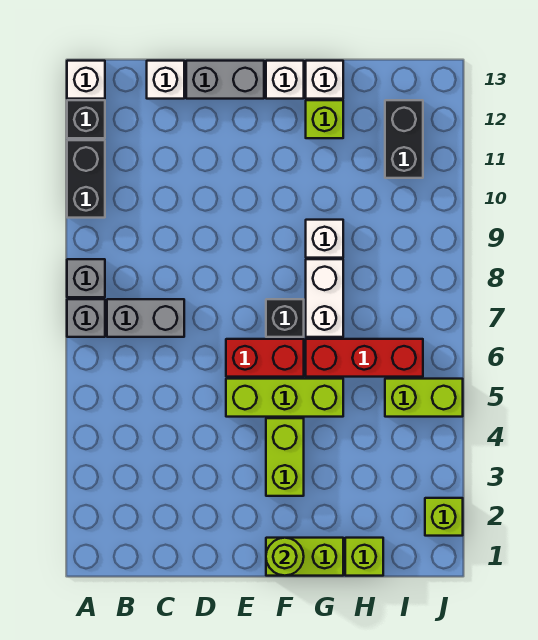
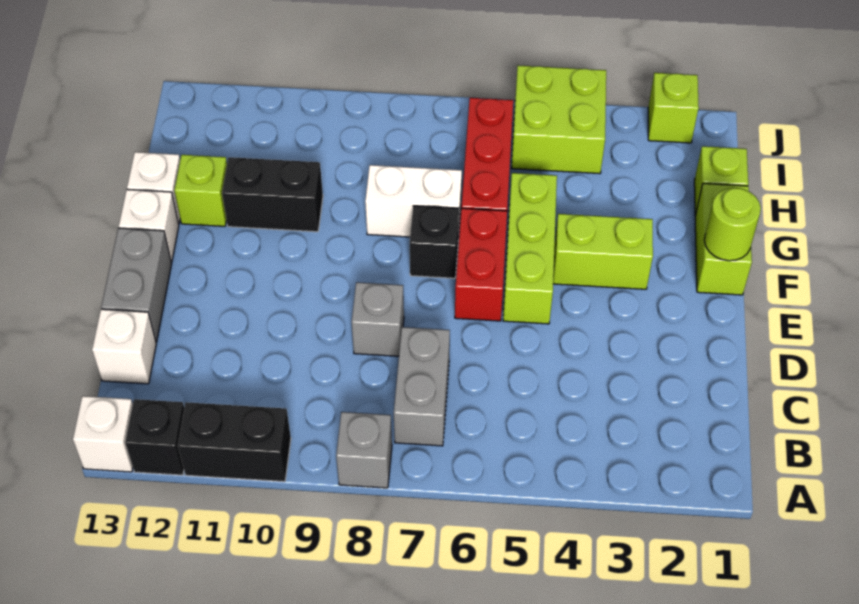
grey brick A7 level 1 -> grey brick D8 level 1
white brick G9 level 1 -> none
lime brick I5:J5 level 1 -> lime brick I4:J5 level 1
black brick I11:I12 level 1 -> black brick G10:G11 level 1

